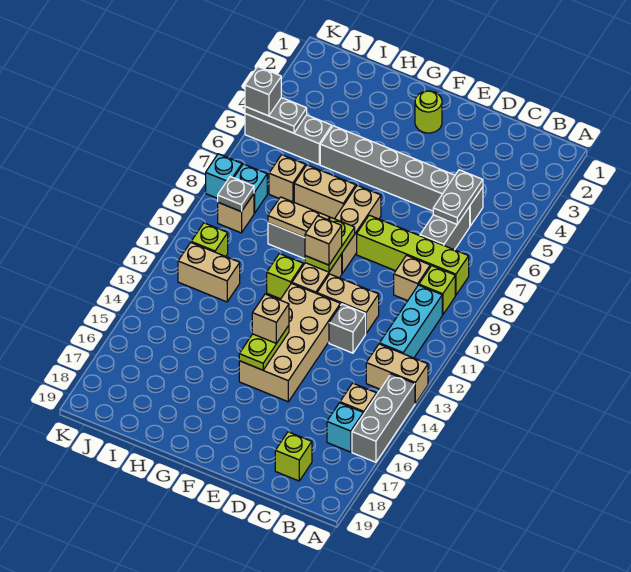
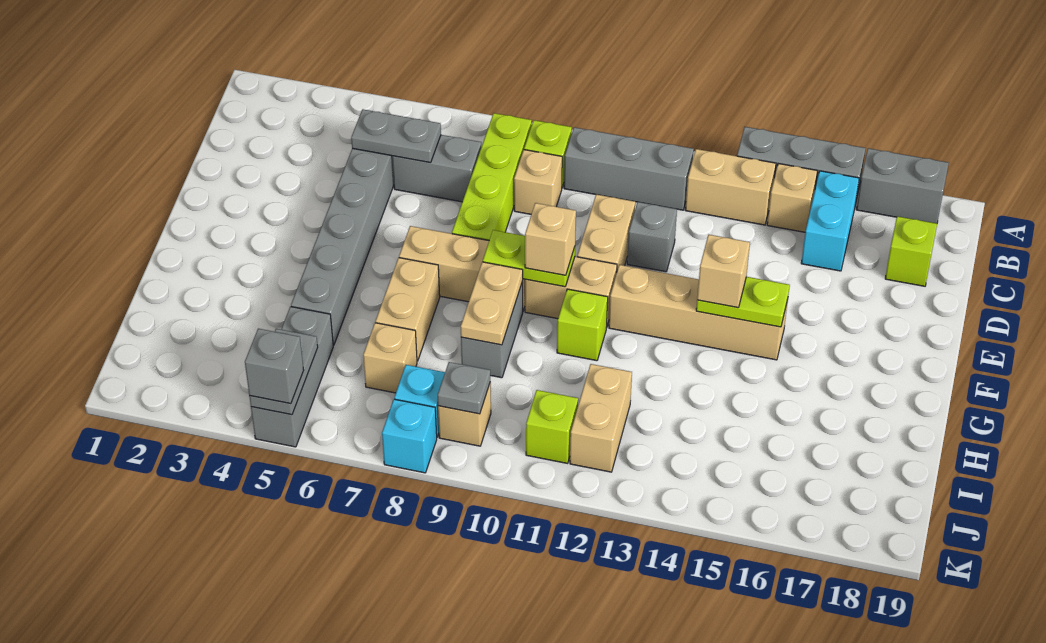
tan brick A13:B13 level 1 -> tan brick B13:B14 level 1
none -> grey brick A17:A18 level 1
cyan brick B10:B12 level 1 -> grey brick B10:B12 level 1
cyan brick B16 level 1 -> cyan brick B16:C16 level 1
tan brick E12:F15 level 1 -> tan brick F12:F15 level 1
lime round brick F2 level 1 -> none

